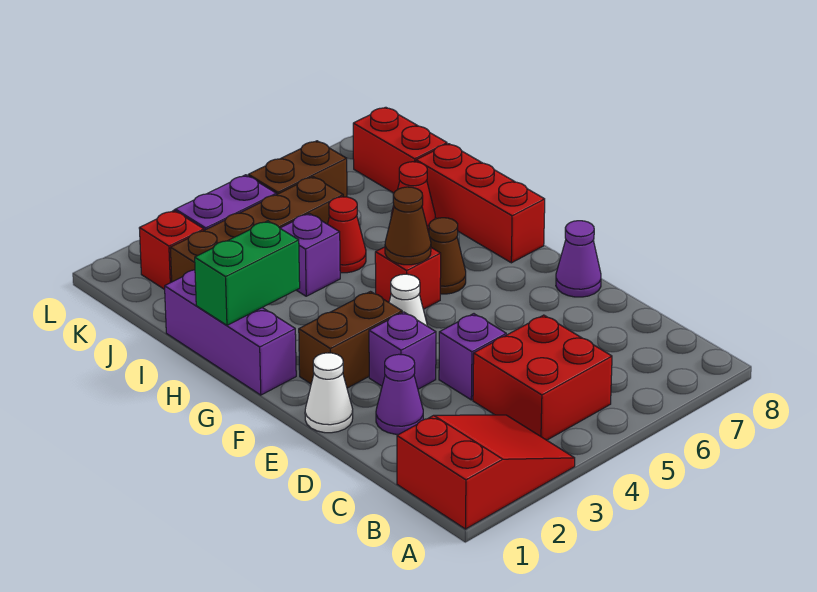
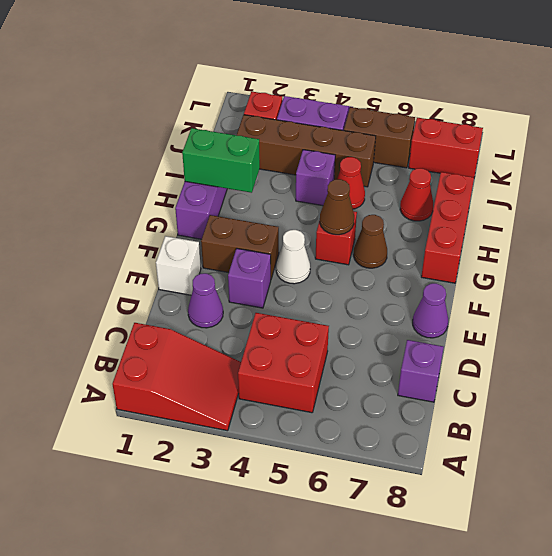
purple brick D4 level 1 -> purple brick C8 level 1
white cone E1 level 1 -> white brick E1 level 1
red brick J8:K8 level 1 -> red brick K7:K8 level 1

